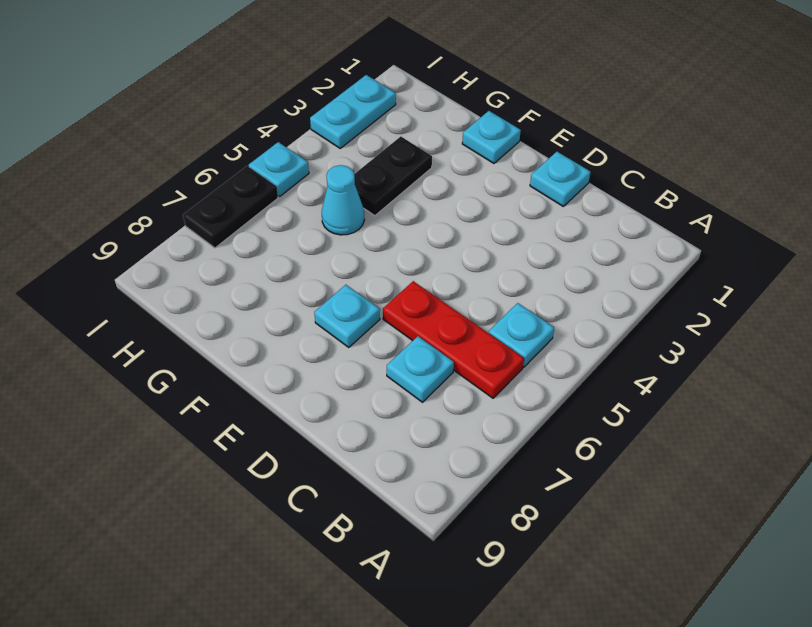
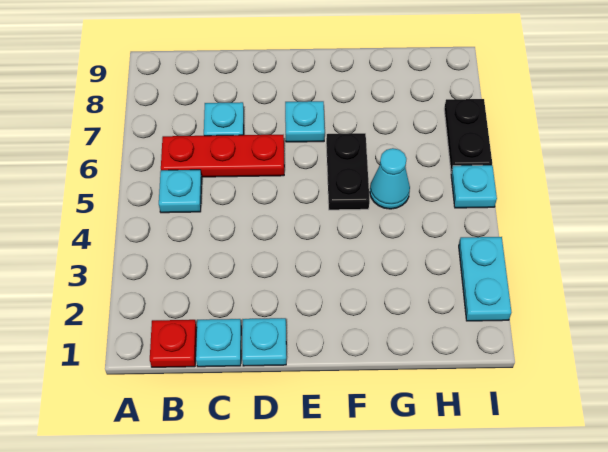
none -> red plate B1 level 1
cyan plate F1 level 1 -> cyan plate C1 level 1
black plate G3:G4 level 1 -> black plate F5:F6 level 1

